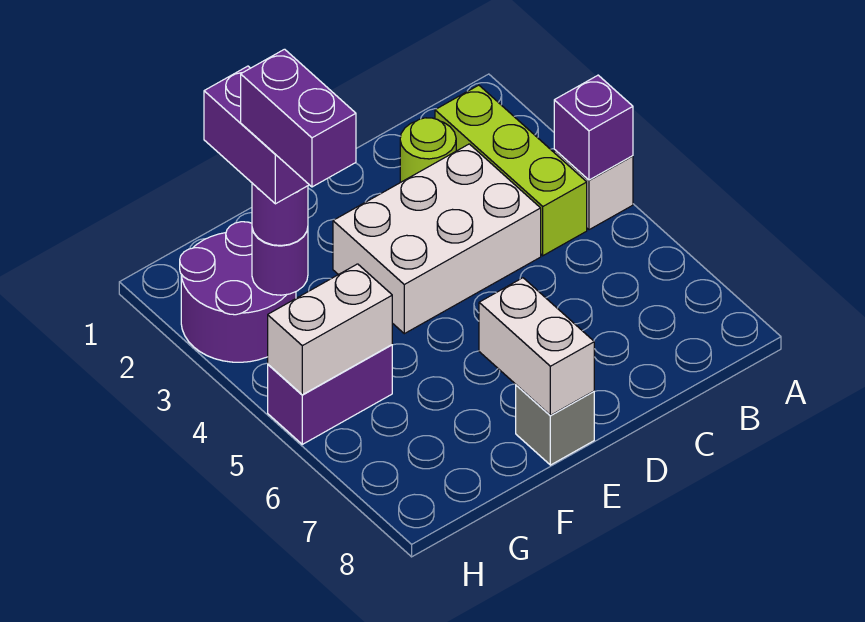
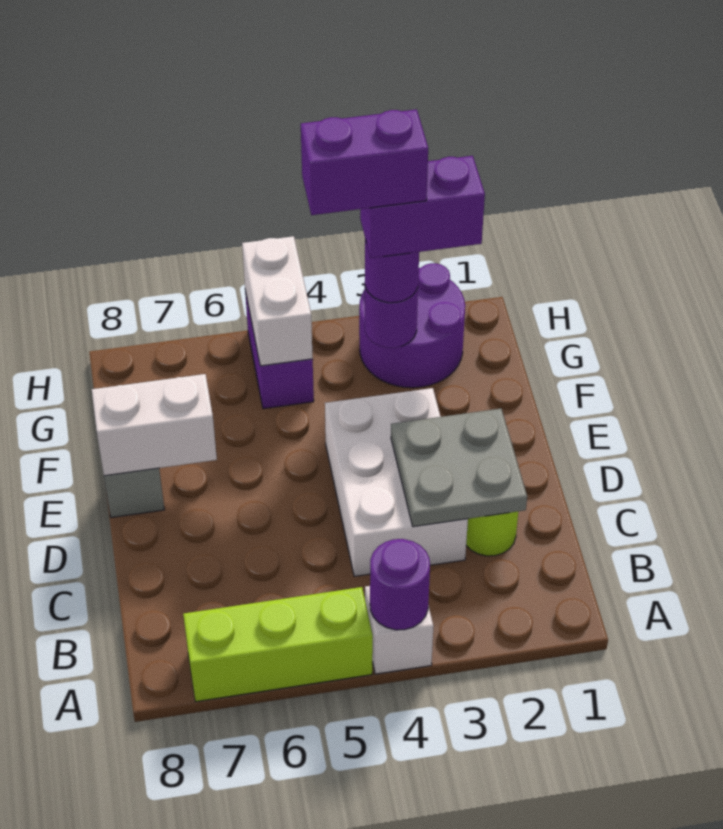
purple brick A4 level 2 -> purple round brick A4 level 2
lime brick B2:B4 level 1 -> lime brick A5:A7 level 1
none -> grey plate C2:D3 level 2

